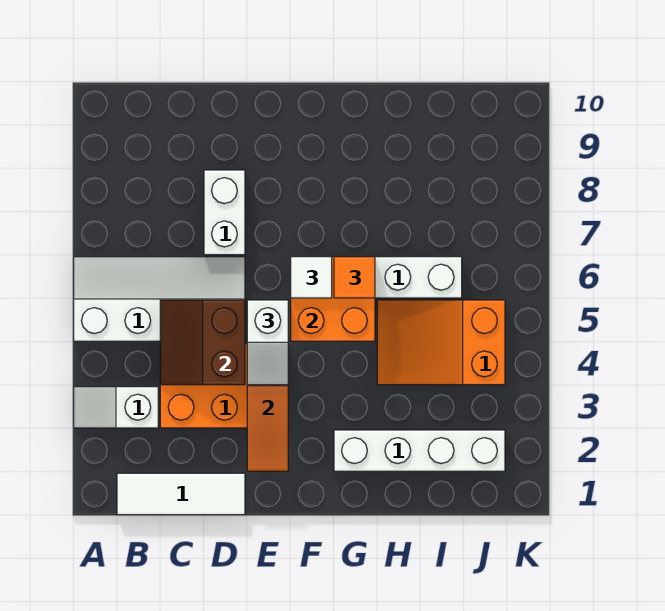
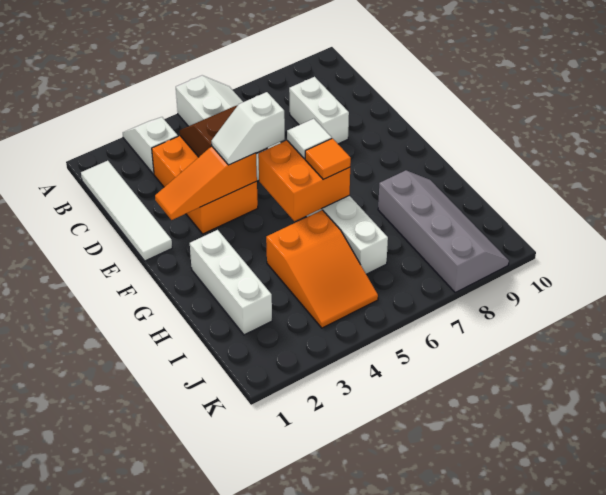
white tile B1:D1 level 1 -> white tile B1:E1 level 1
white brick D7:D8 level 1 -> white brick C8:D8 level 1
white brick G2:J2 level 1 -> white brick G2:I2 level 1
orange slope H4:J5 level 1 top J -> orange slope H4:J5 level 1 top H
none -> grey slope H8:K9 level 1 top 8

